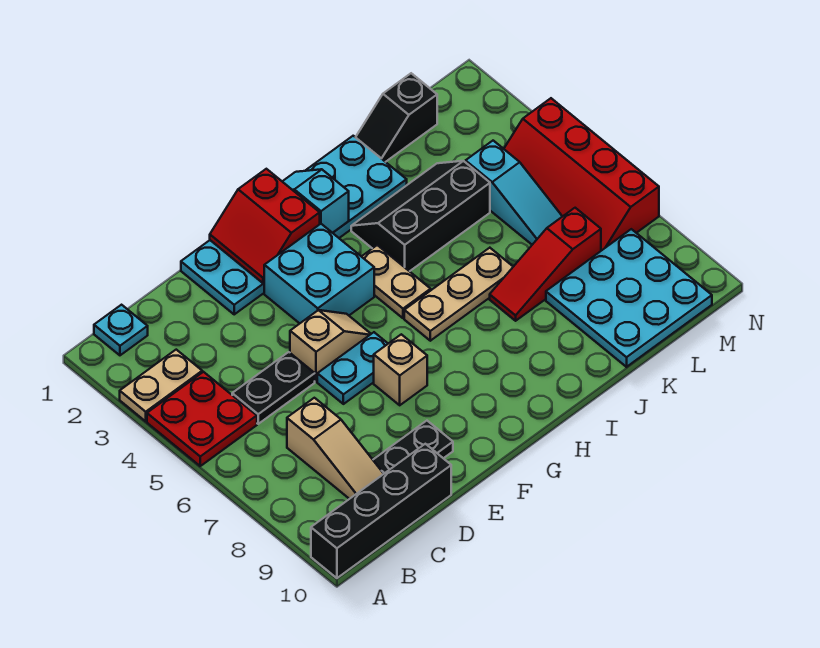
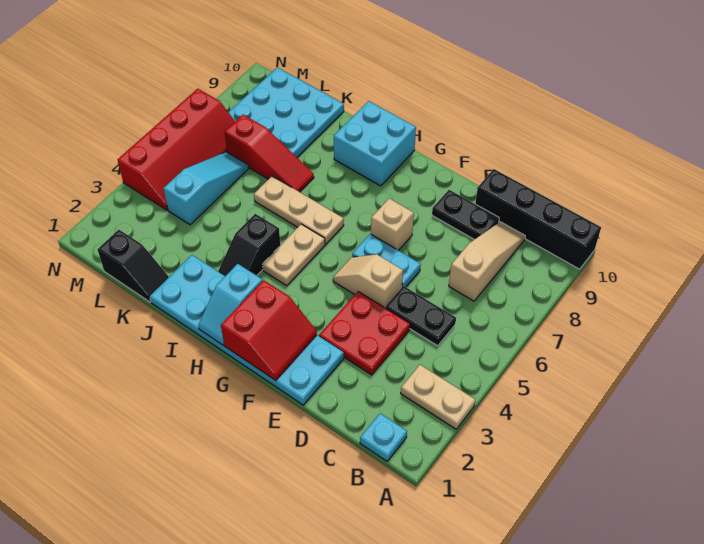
red plate A4:B5 level 1 -> red plate D3:E4 level 1
cyan brick F3:G4 level 1 -> cyan brick H9:I10 level 1
black slope I3:K4 level 1 top 4 -> black slope I3:I4 level 1 top 4

